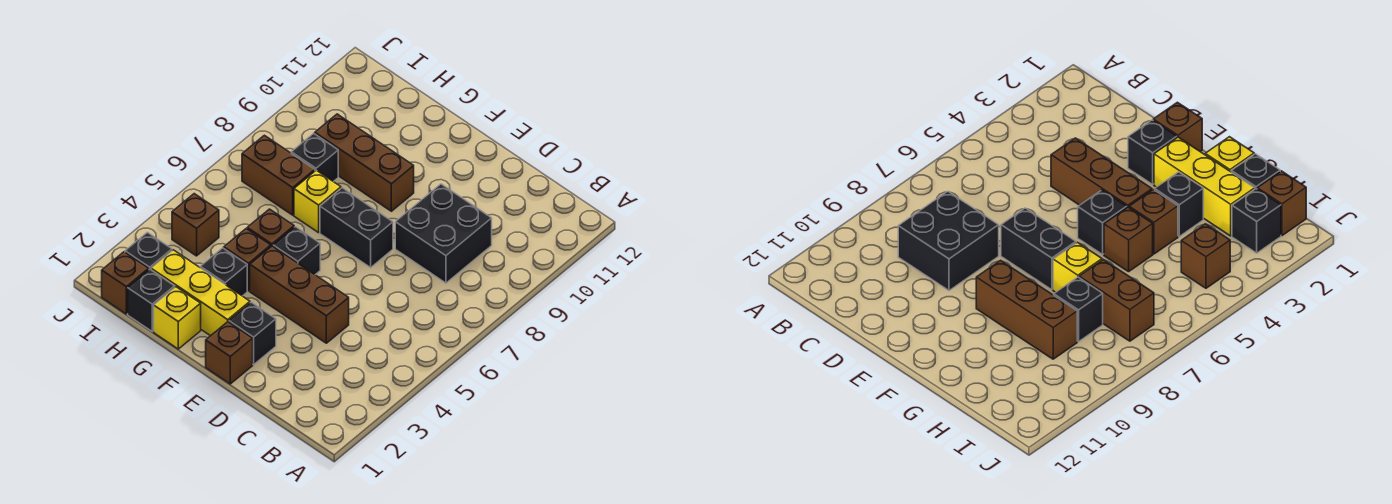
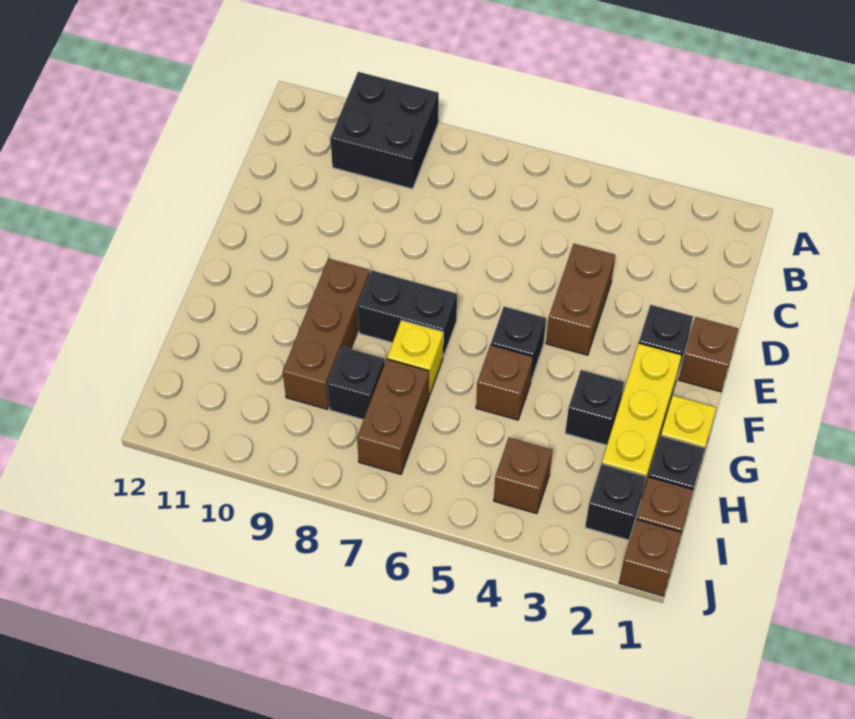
black brick C8:D9 level 1 -> black brick A9:B10 level 1
brown brick D4:F4 level 1 -> brown brick D4:E4 level 1
black brick E7:F7 level 1 -> black brick F7:F8 level 1
brown brick G4 level 1 -> brown brick J1 level 1

